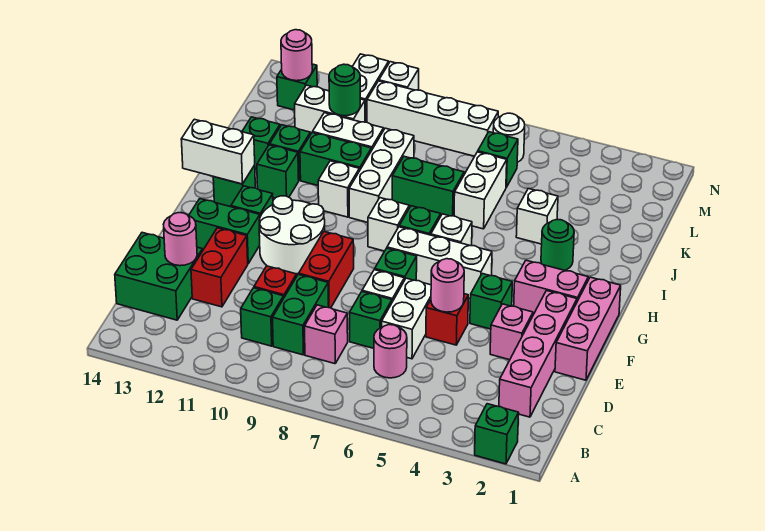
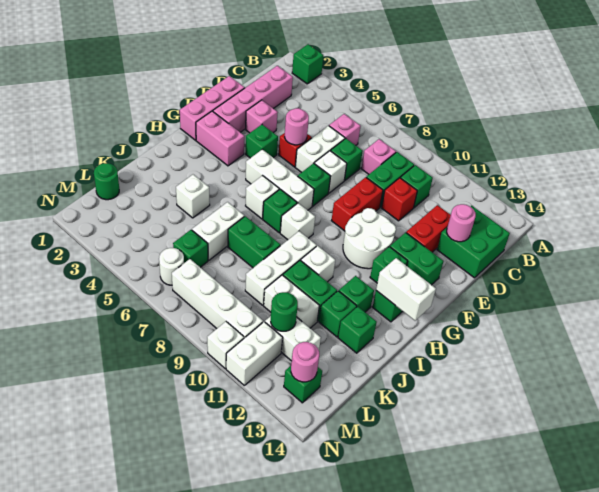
pink round brick C6 level 1 -> pink brick C6 level 1
green round brick I3 level 1 -> green round brick L1 level 1

